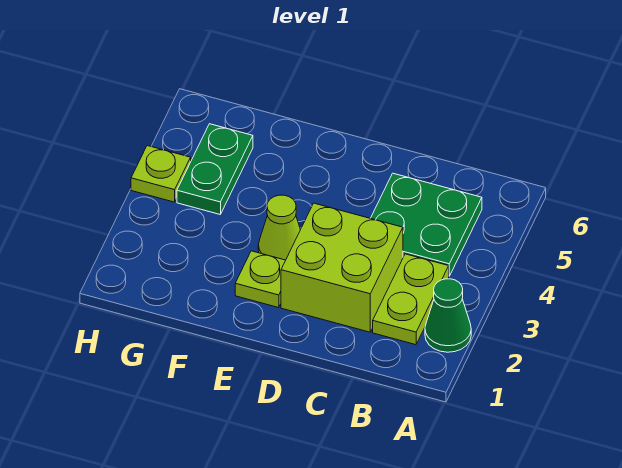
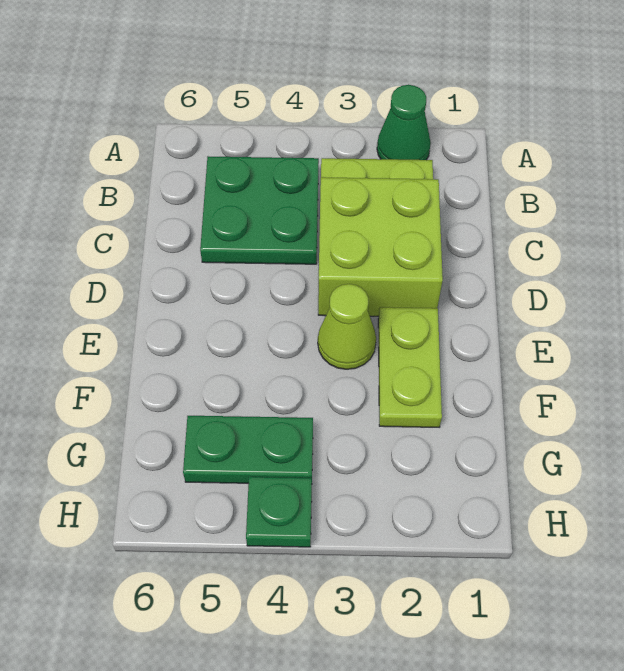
lime plate E2 level 1 -> lime plate E2:F2 level 1
lime plate H4 level 1 -> green plate H4 level 1

